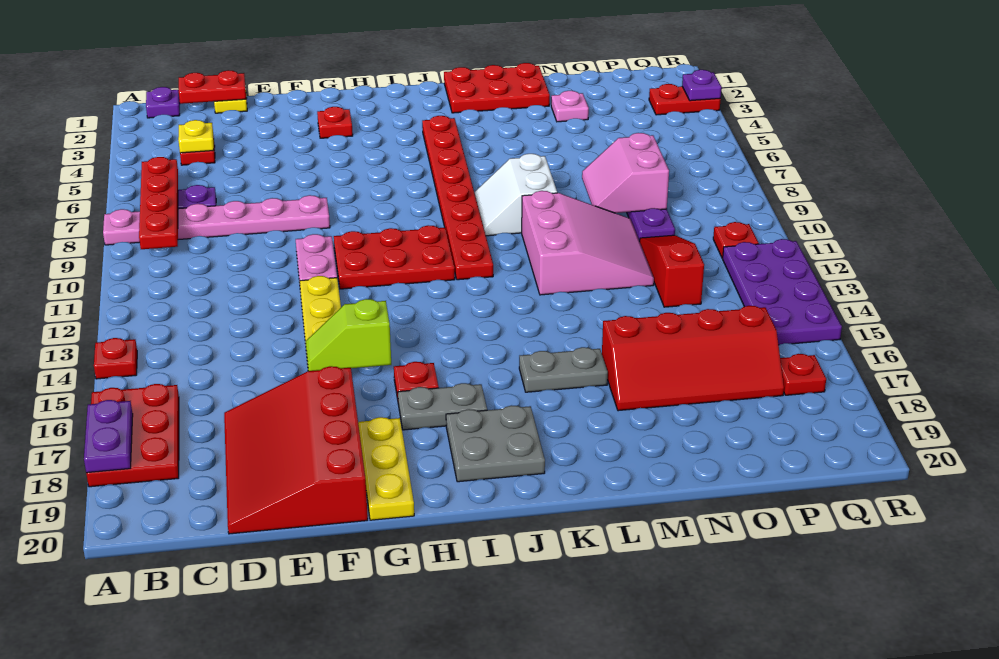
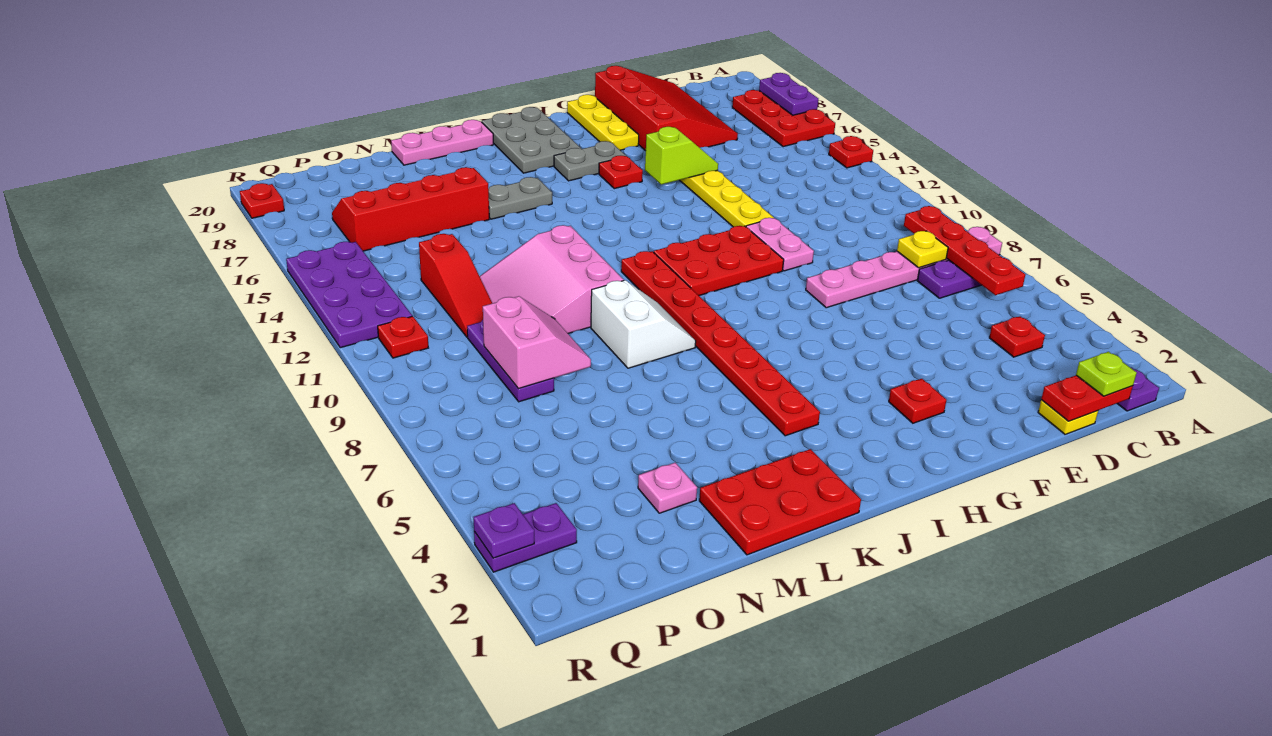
none -> lime plate C1 level 3
yellow plate C4 level 2 -> yellow plate C8 level 2
grey plate I18:J19 level 1 -> grey plate I18:J20 level 1
none -> pink plate K20:M20 level 1
red plate Q3:R3 level 1 -> purple plate Q3:R3 level 1
red plate Q17 level 1 -> red plate R19 level 1

